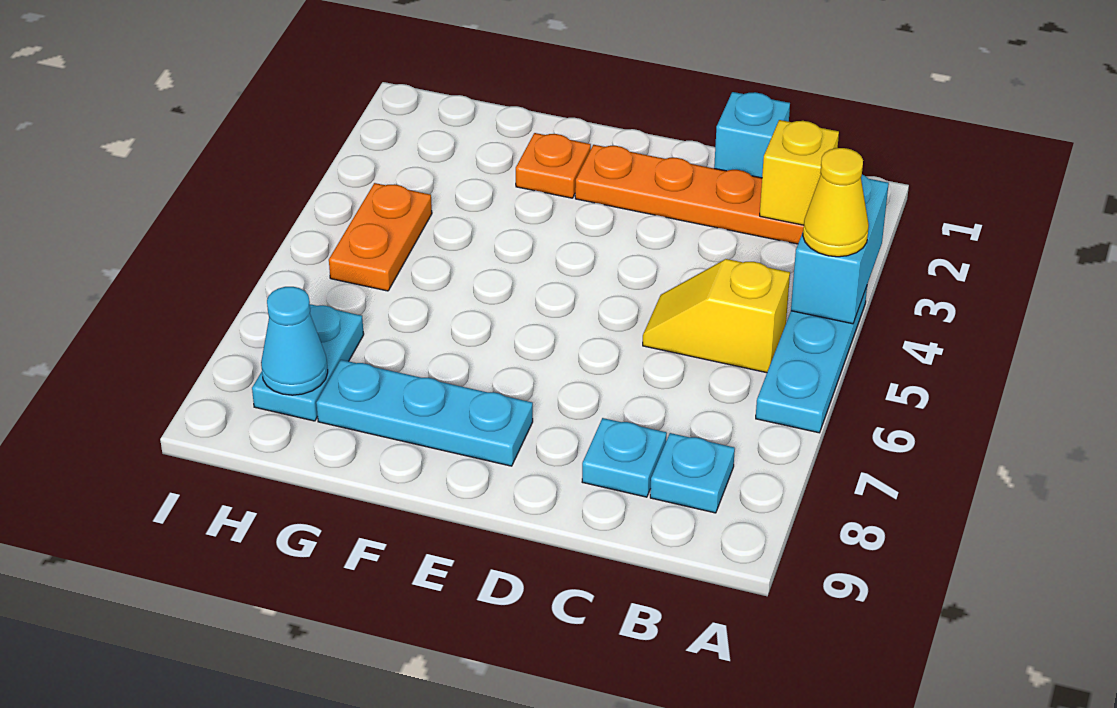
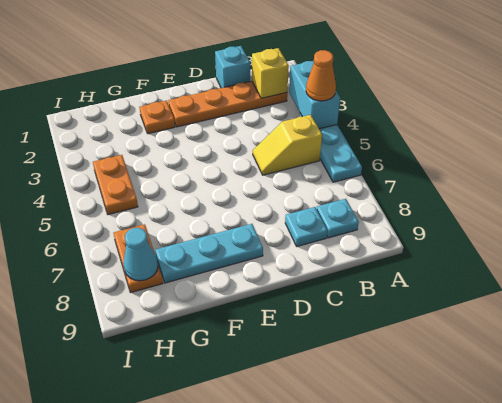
yellow cone A4 level 3 -> orange cone A4 level 3
cyan plate H7:H8 level 1 -> orange plate H7:H8 level 1

